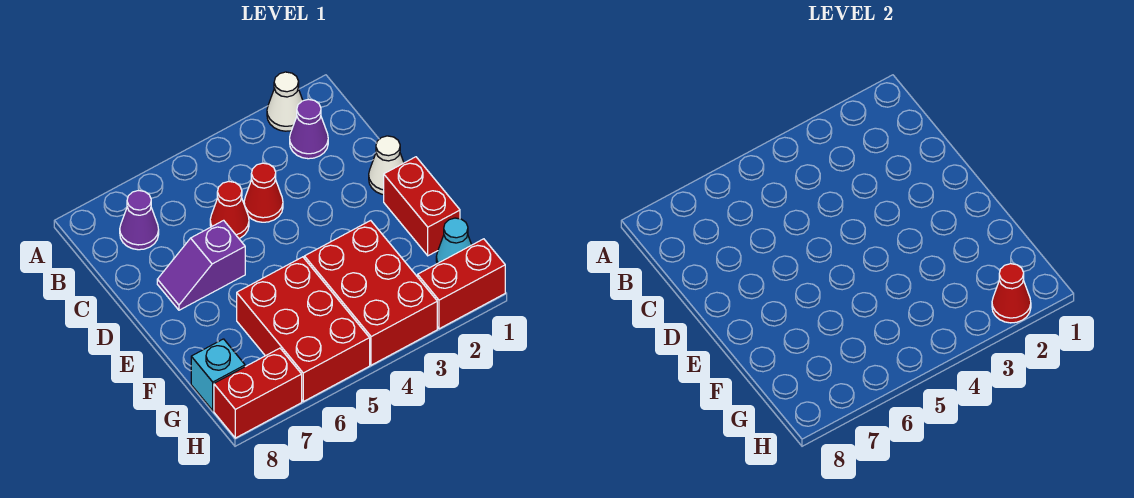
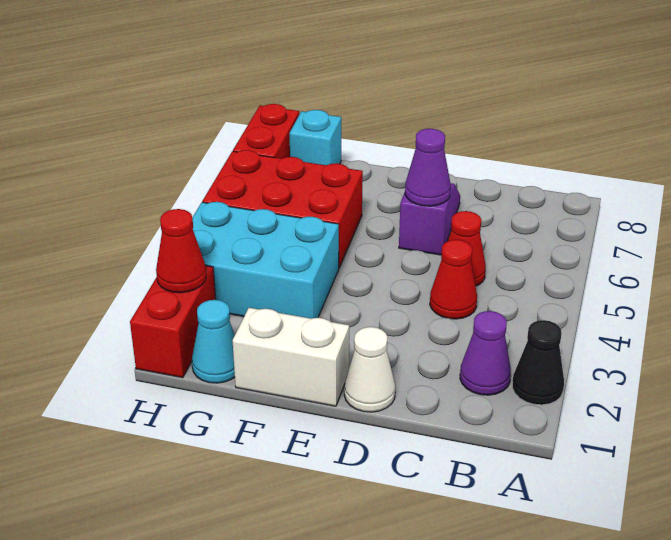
white cone A2 level 1 -> black cone A2 level 1
purple cone B7 level 1 -> purple cone D6 level 2
red brick E1:F1 level 1 -> white brick E1:F1 level 1
red brick F3:H4 level 1 -> cyan brick F3:H4 level 1

